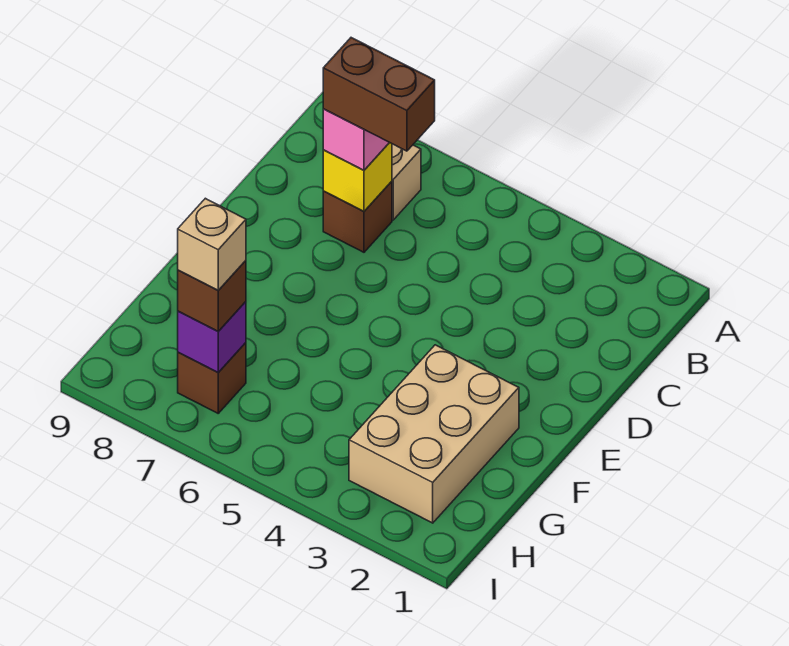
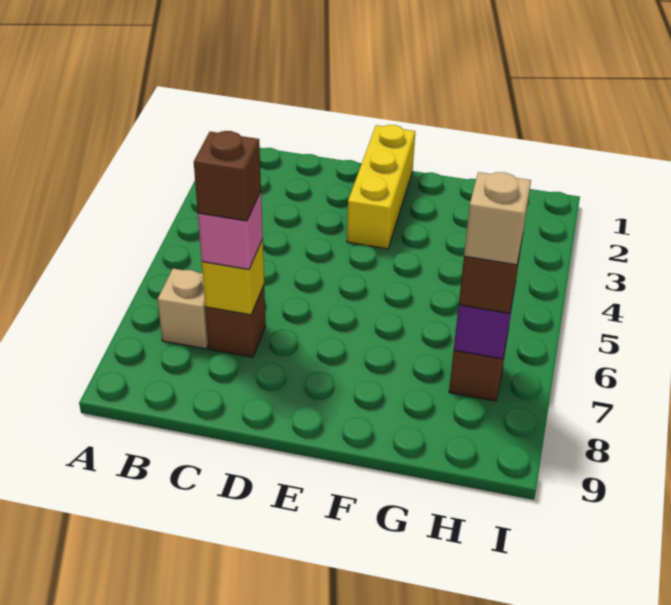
brown brick C6:C7 level 4 -> brown brick C7 level 4
none -> yellow brick E1:E3 level 1
tan brick F2:H3 level 1 -> none

